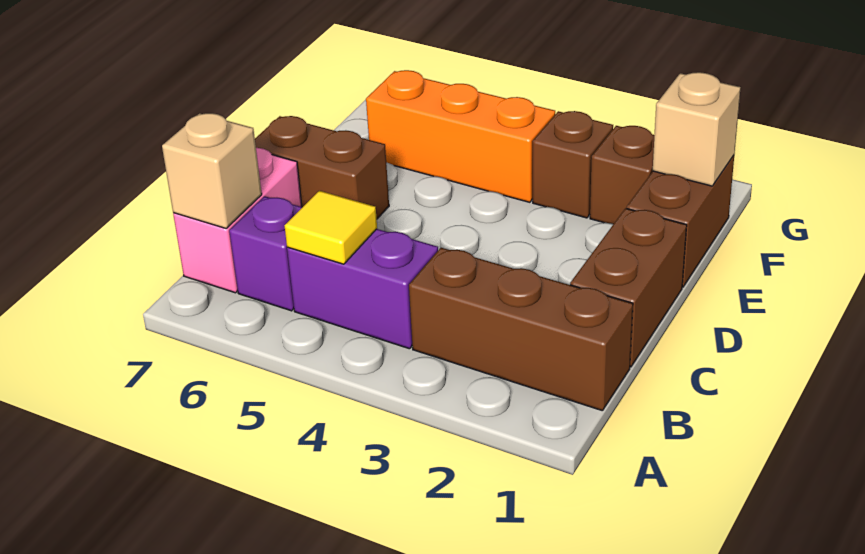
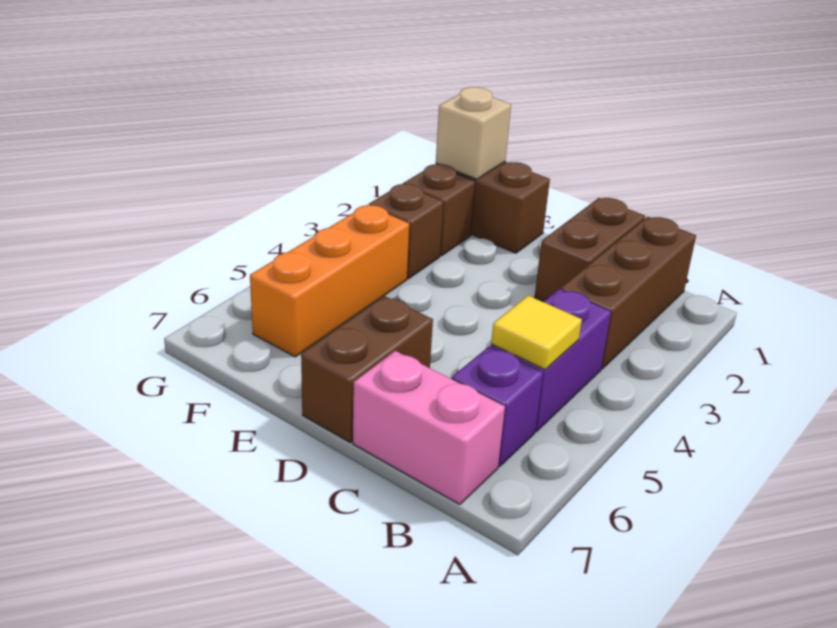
tan brick B7 level 2 -> none
brown brick C1:D1 level 1 -> brown brick C1:C2 level 1

